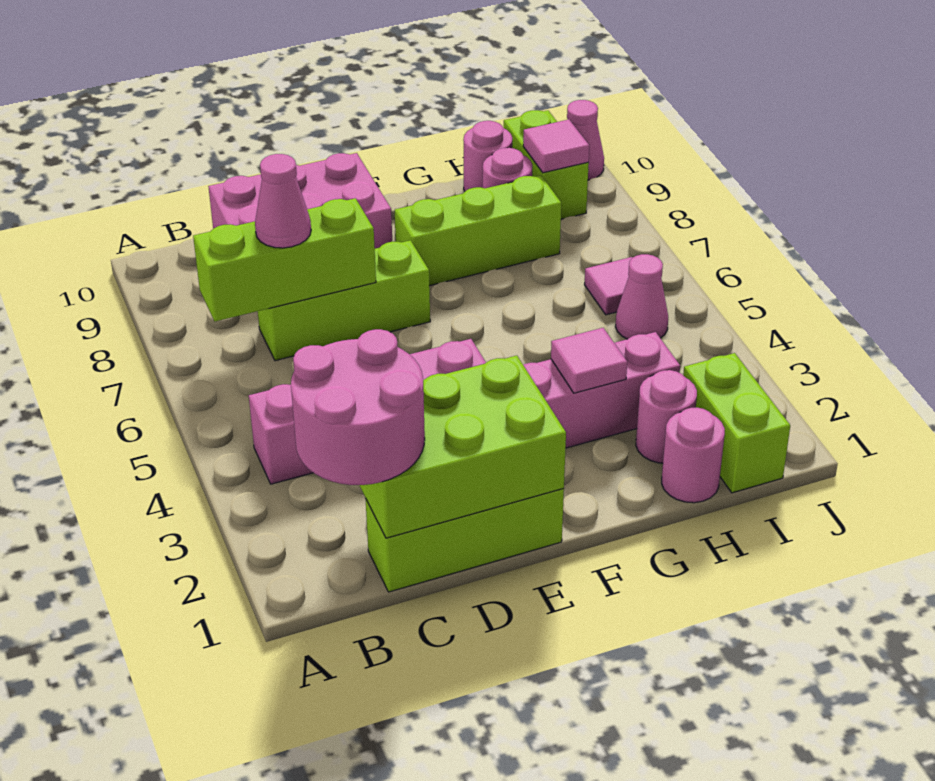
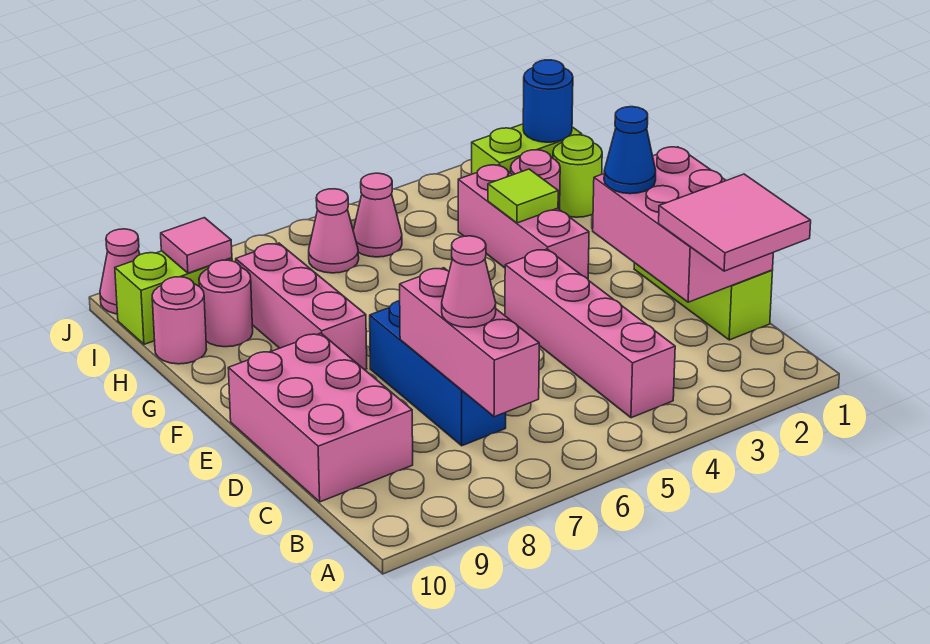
pink round brick B1:C2 level 3 -> pink tile B1:C2 level 3
lime brick B7:D7 level 2 -> pink brick B7:D7 level 2
lime brick C1:E2 level 2 -> pink brick C1:E2 level 2
lime brick C7:E7 level 1 -> blue brick C7:E7 level 1
none -> blue cone E2 level 3
lime brick F8:H8 level 1 -> pink brick F8:H8 level 1
pink tile G3 level 2 -> lime tile G3 level 2
pink round brick H1 level 1 -> lime round brick H1 level 1
none -> blue round brick I1 level 2
pink tile I6 level 1 -> pink cone I6 level 1

